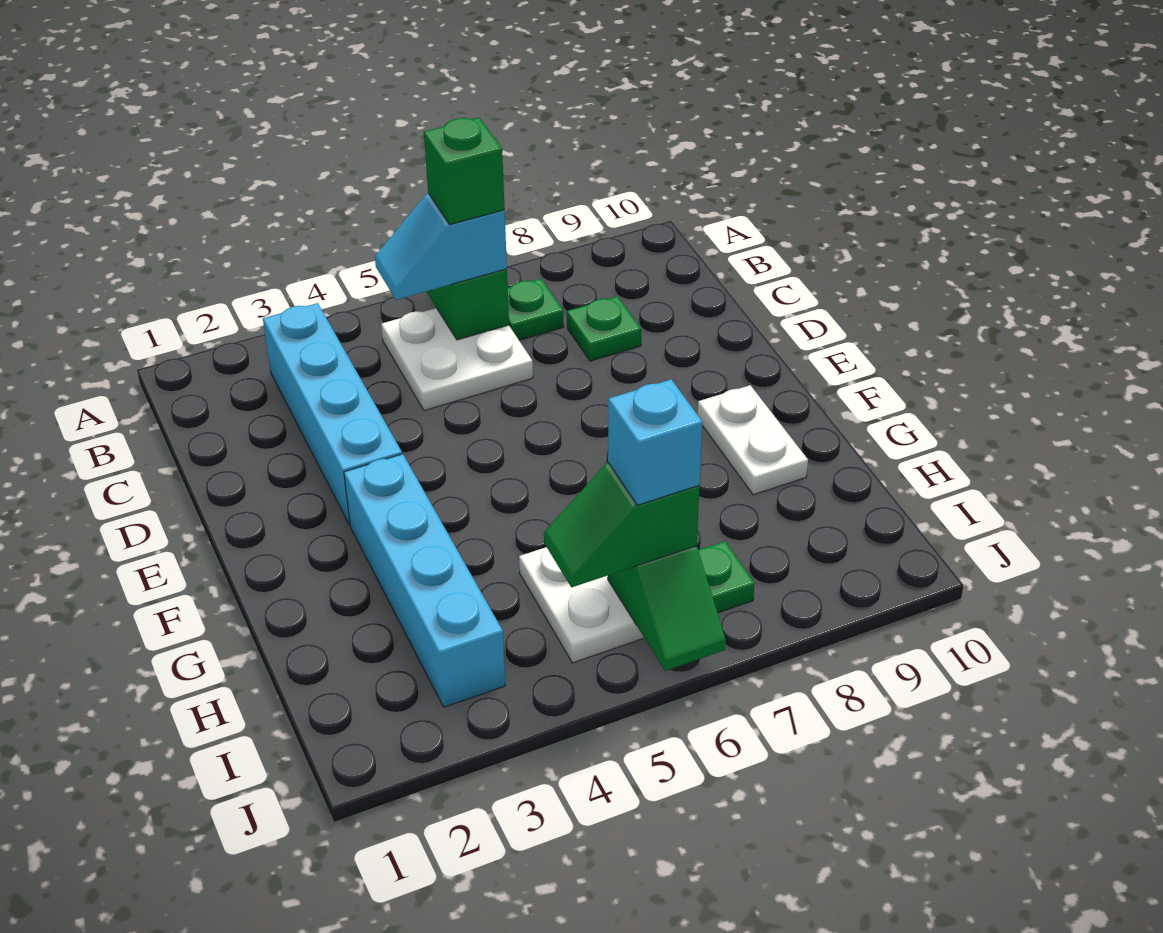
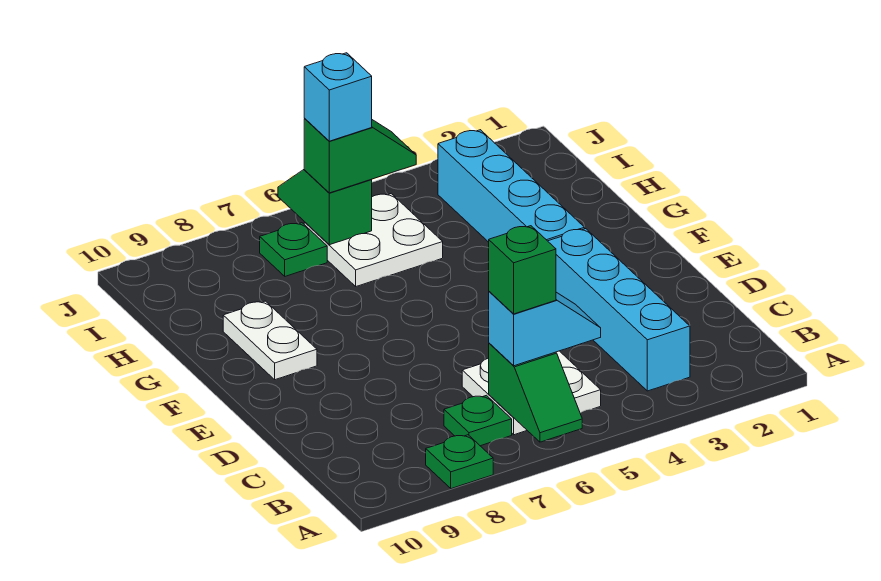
green plate C8 level 1 -> green plate A8 level 1

